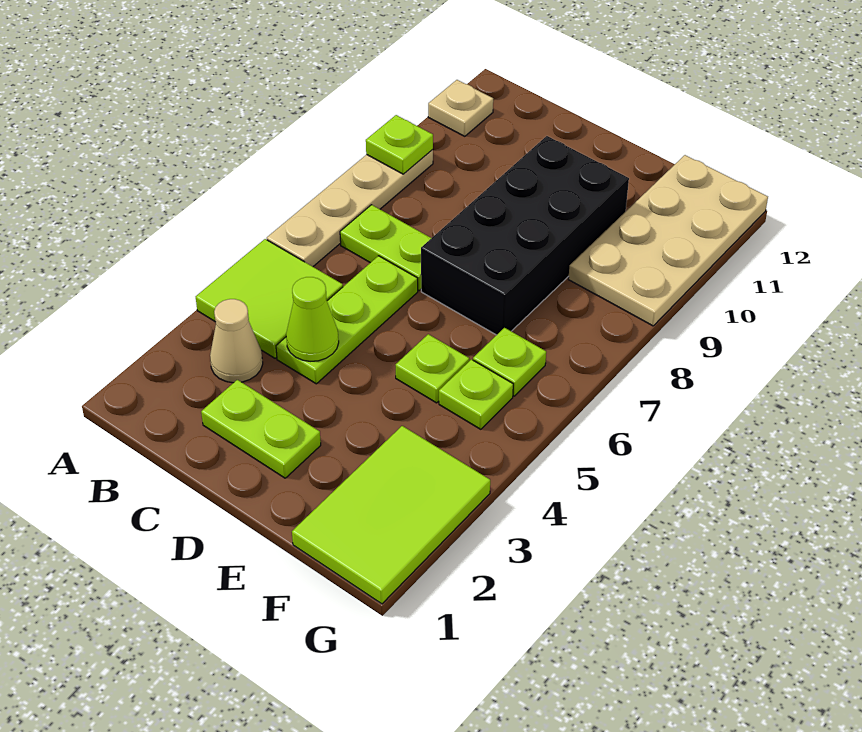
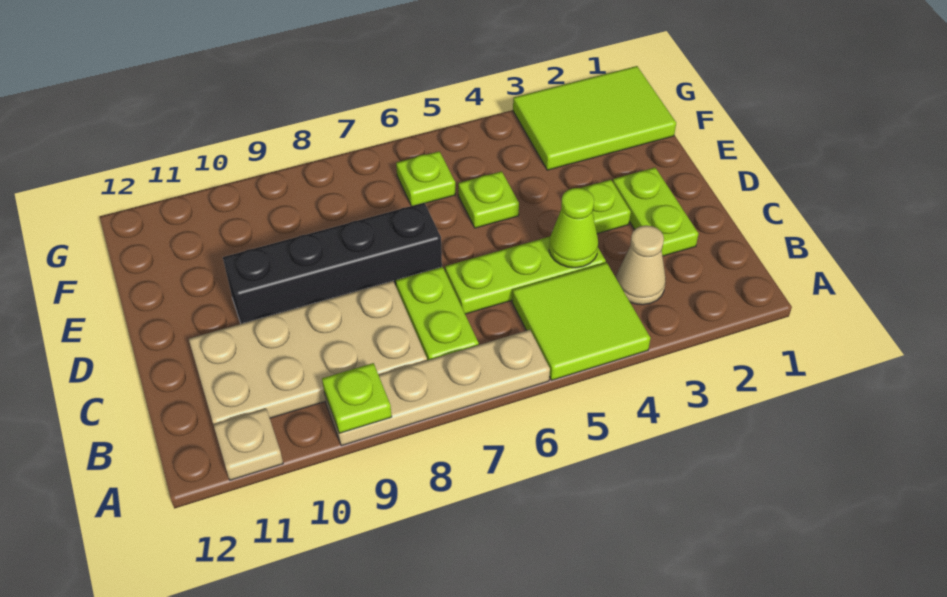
black brick D7:E10 level 1 -> black brick D7:D10 level 1
lime plate F5 level 1 -> lime plate D3 level 1
tan plate F9:G12 level 1 -> tan plate B8:C11 level 1

